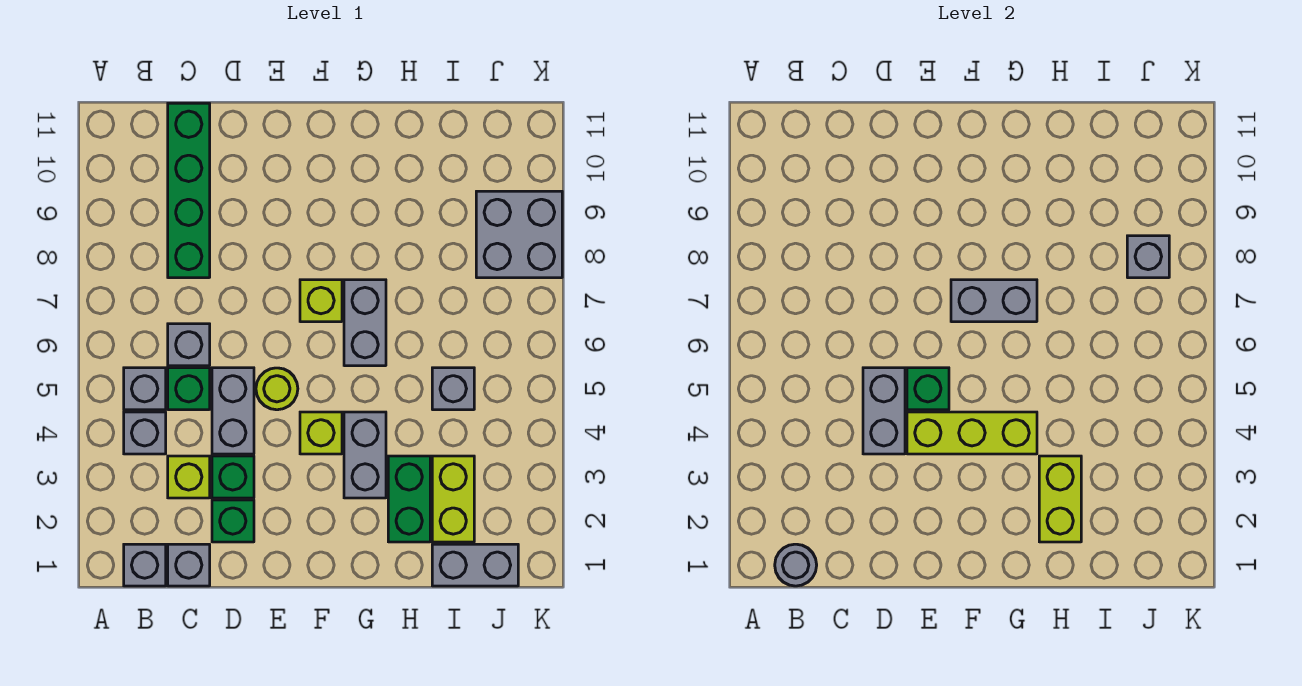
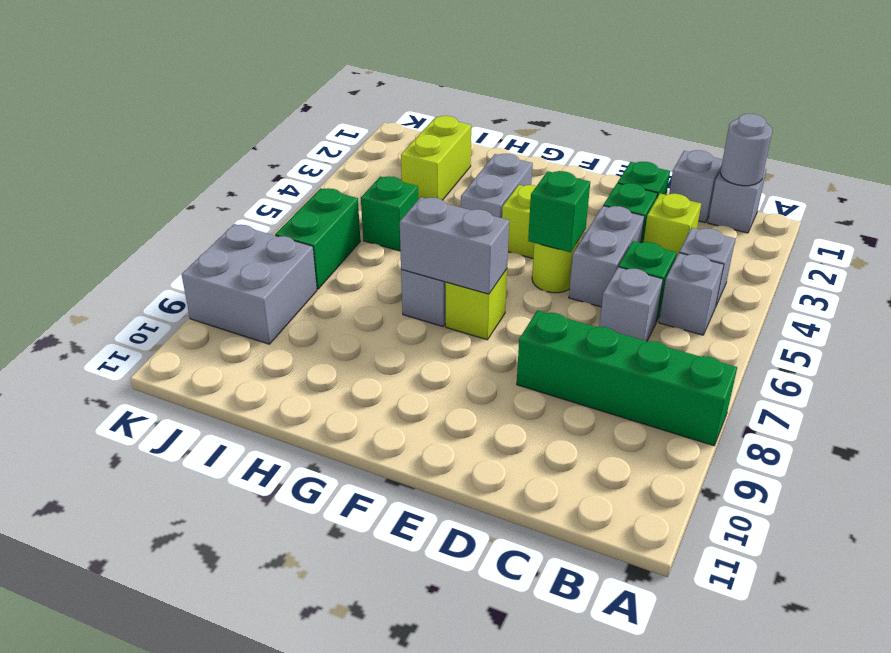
green brick C8:C11 level 1 -> green brick A8:D8 level 1
grey brick D4:D5 level 2 -> none
lime brick E4:G4 level 2 -> none
green brick H2:H3 level 1 -> green brick J6:J7 level 1
lime brick H2:H3 level 2 -> none
grey brick I1:J1 level 1 -> none
grey brick I5 level 1 -> green brick I5 level 1
grey brick J8 level 2 -> none

